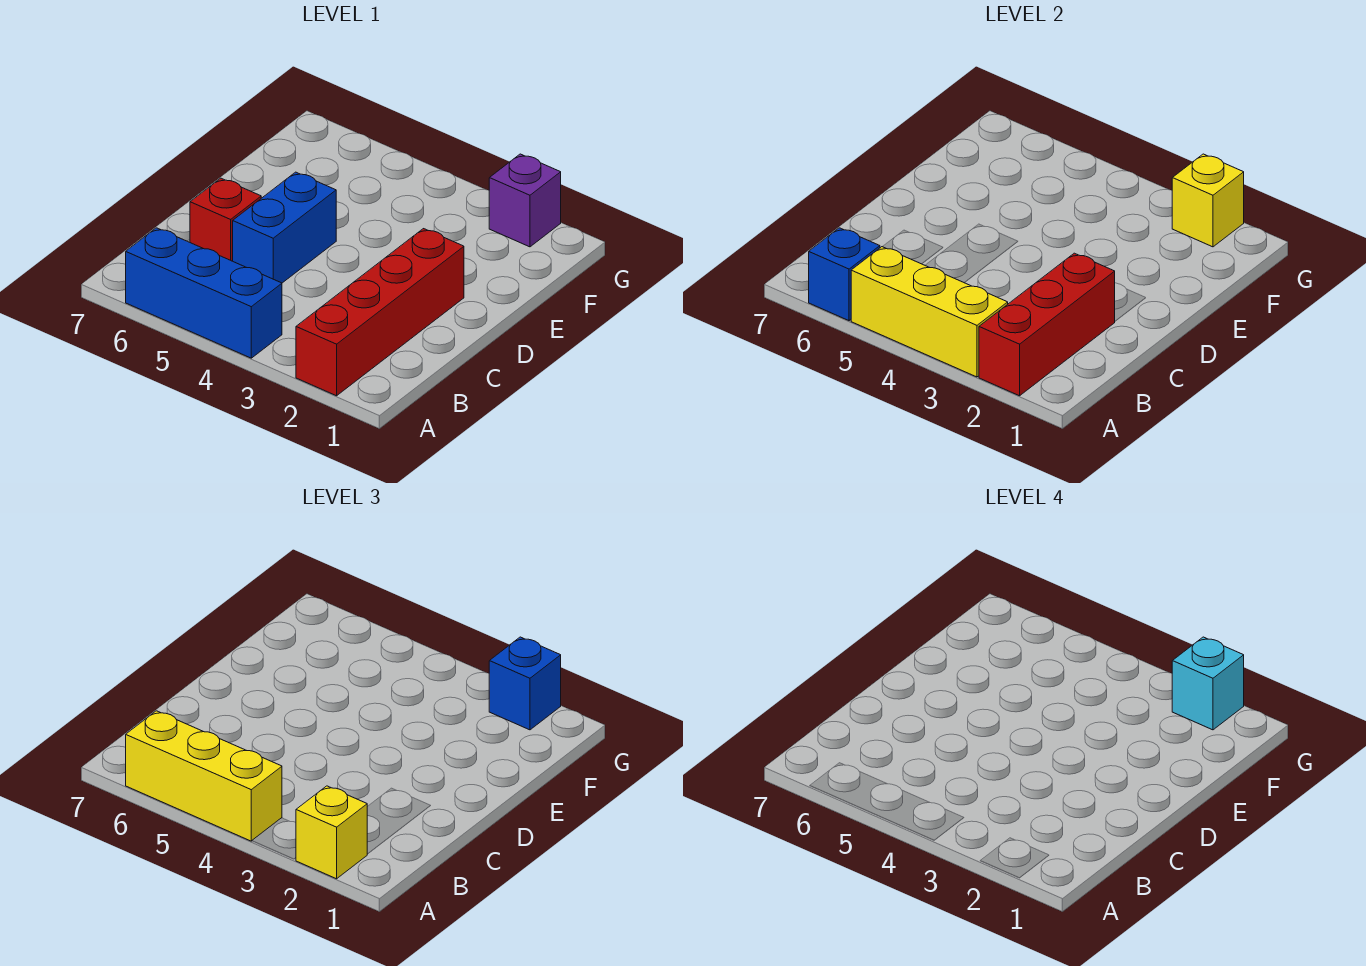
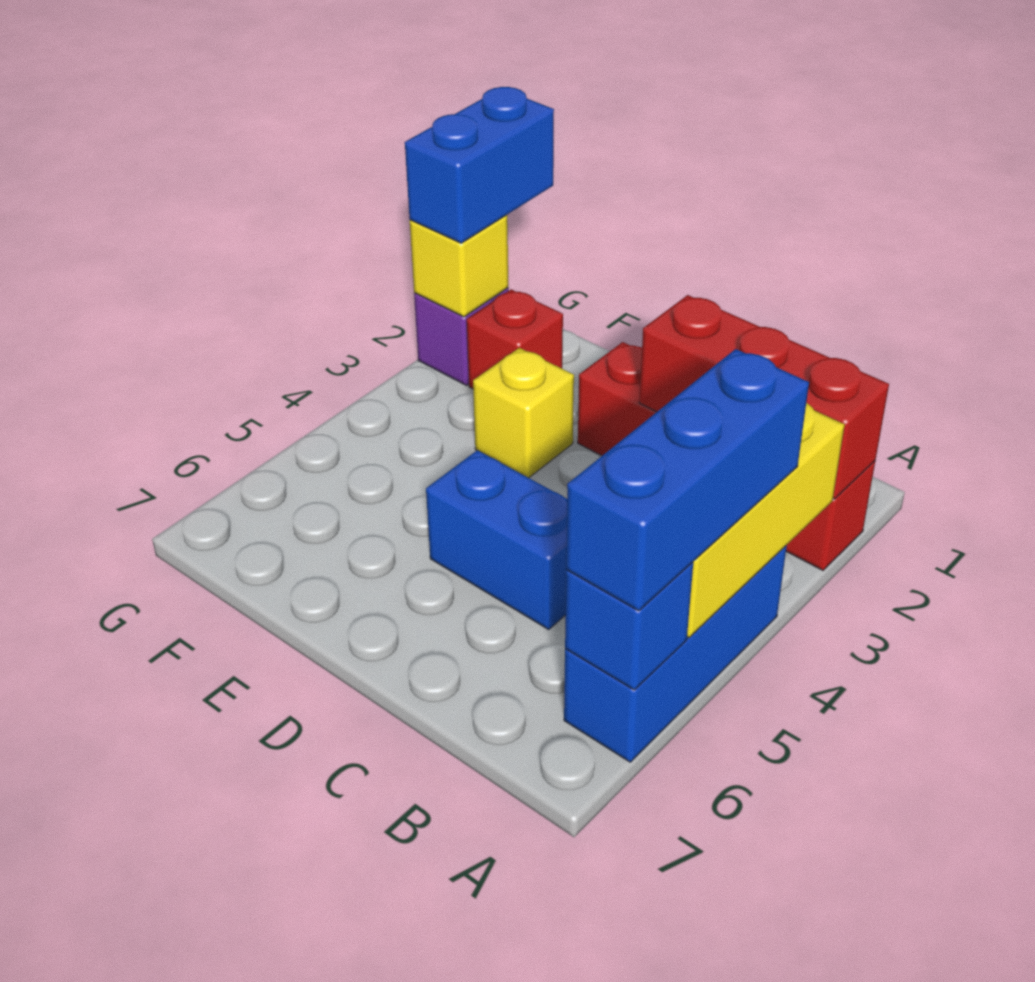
yellow brick A2 level 3 -> yellow brick E3 level 1
yellow brick A4:A6 level 3 -> blue brick A4:A6 level 3
red brick C6 level 1 -> red brick F2 level 1
blue brick G2 level 3 -> blue brick G1:G2 level 3
cyan brick G2 level 4 -> none

